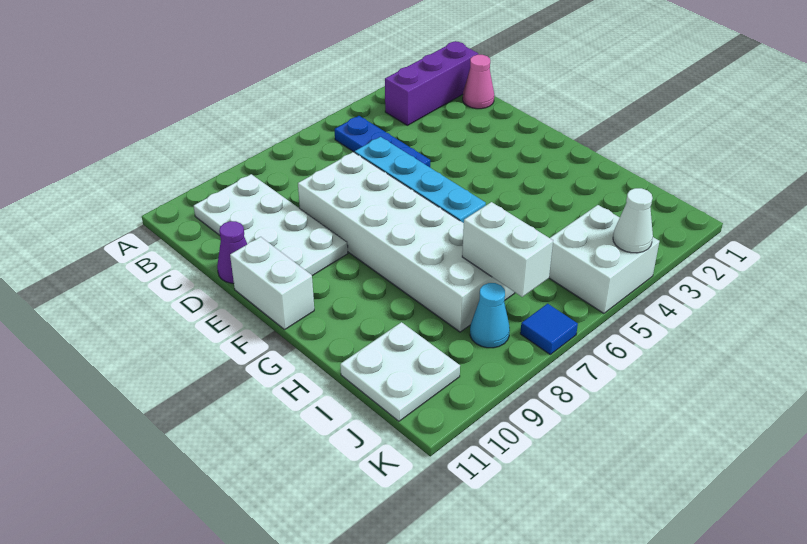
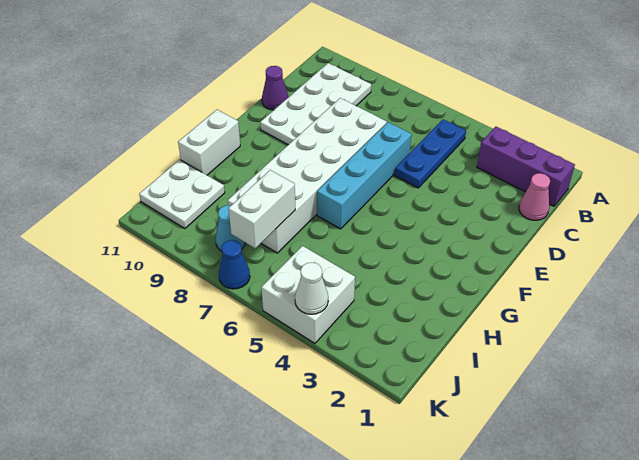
white brick E11:F11 level 1 -> white brick G11:H11 level 1
blue tile K7 level 1 -> blue cone K7 level 1

